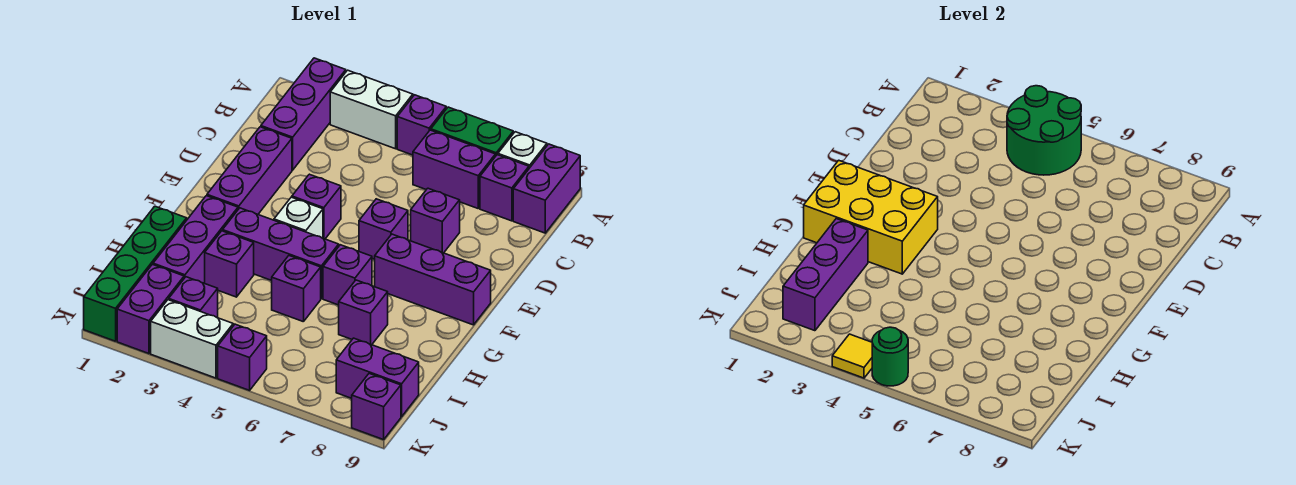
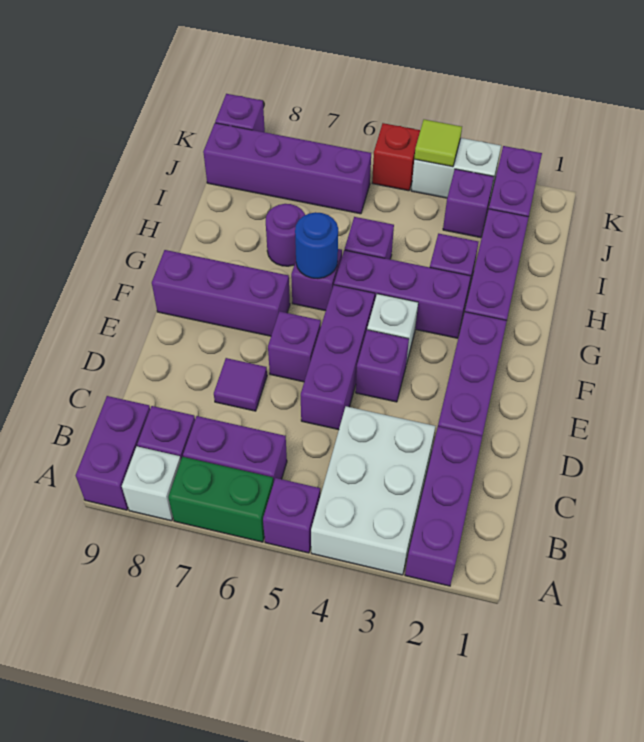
white brick A3:A4 level 1 -> white brick A3:C4 level 1
green round brick A4:B5 level 2 -> none
purple brick D7 level 1 -> purple tile D7 level 1
yellow brick F1:G3 level 2 -> none
none -> blue round brick G6 level 2
green brick H1:K1 level 1 -> none
purple brick H2:J2 level 2 -> purple brick D5:F5 level 1
purple brick H7 level 1 -> purple round brick H7 level 1
purple brick J8:J9 level 1 -> purple brick J6:J9 level 1
yellow tile K4 level 2 -> lime tile K4 level 2
purple brick K5 level 1 -> red brick K5 level 1
green round brick K5 level 2 -> none

